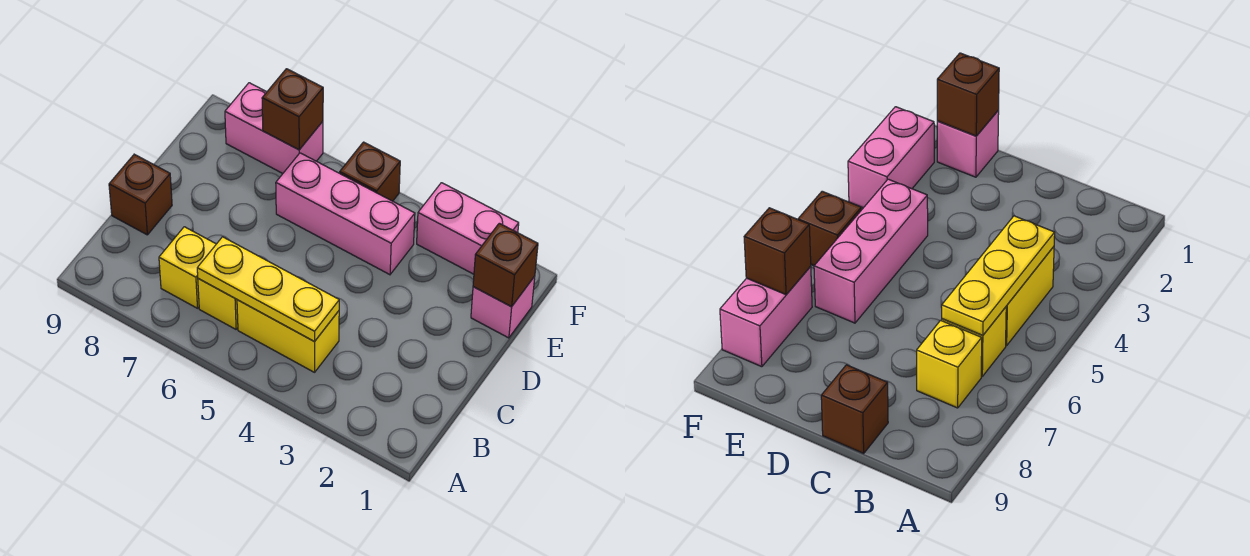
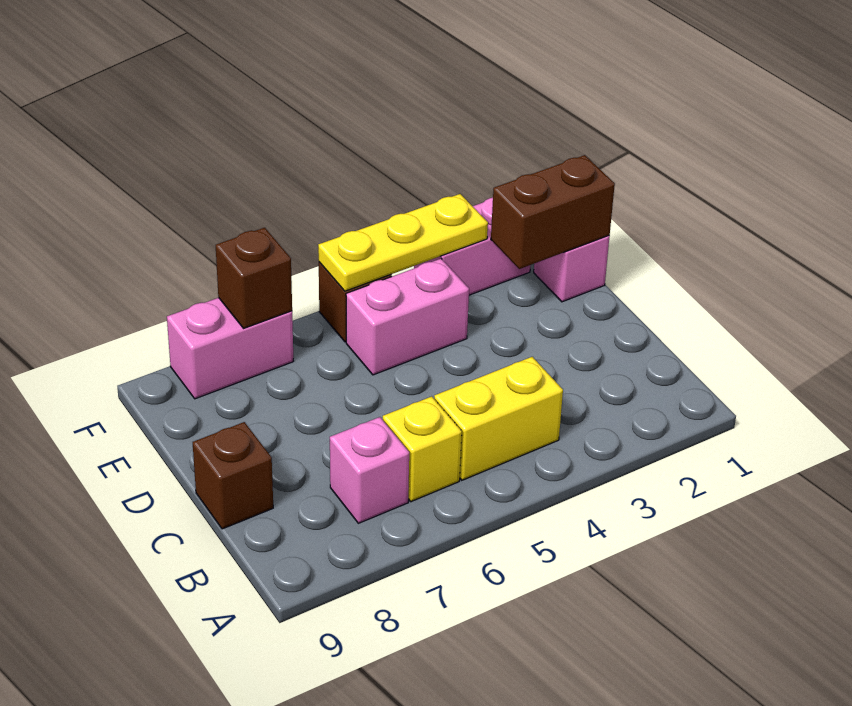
yellow plate B4:B6 level 2 -> yellow plate F3:F5 level 2
yellow brick B7 level 1 -> pink brick B7 level 1
brown brick E1 level 2 -> brown brick E1:E2 level 2
pink brick E4:E6 level 1 -> pink brick E4:E5 level 1

